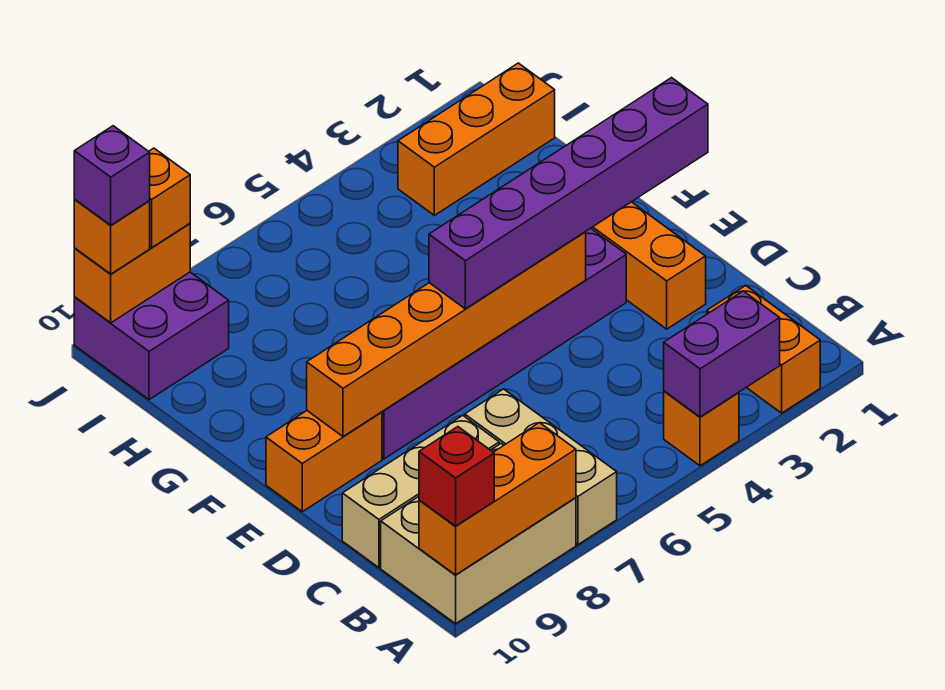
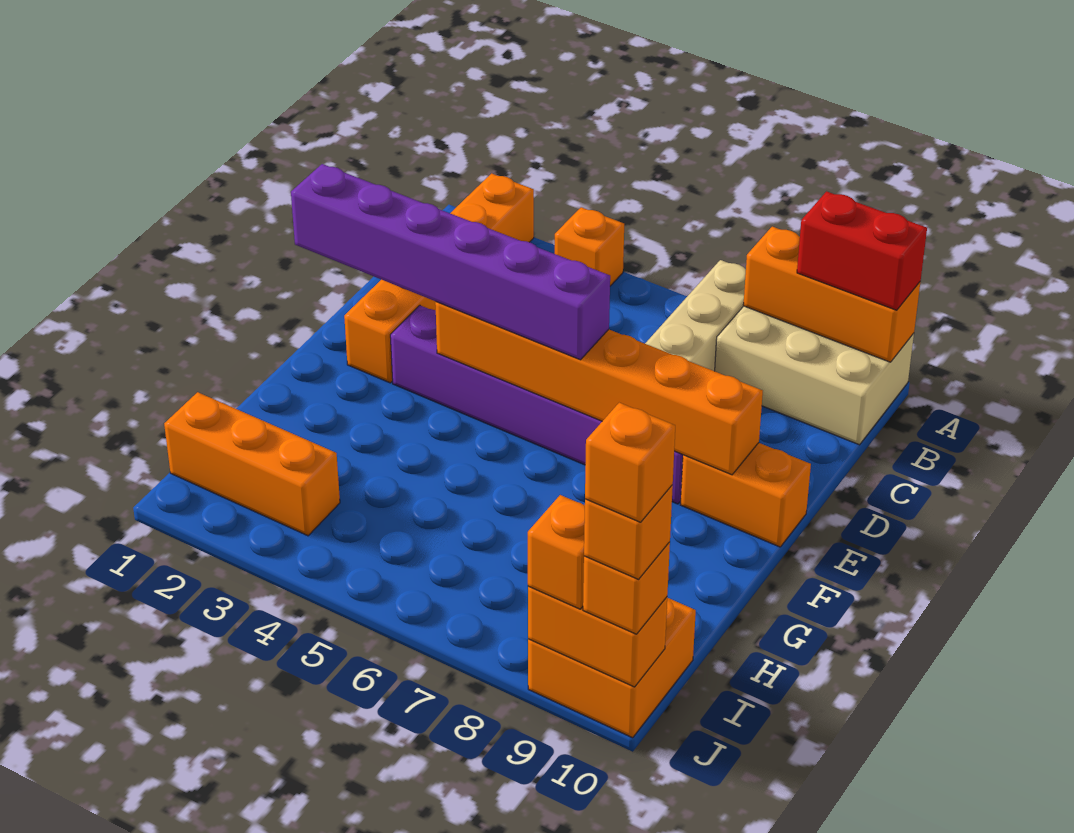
purple brick A3:A4 level 2 -> none
red brick A10 level 3 -> red brick A9:A10 level 3
tan brick C8:C10 level 1 -> none
purple brick I9:J10 level 1 -> orange brick I9:J10 level 1
purple brick J10 level 4 -> orange brick J10 level 4
none -> orange brick J10 level 5

